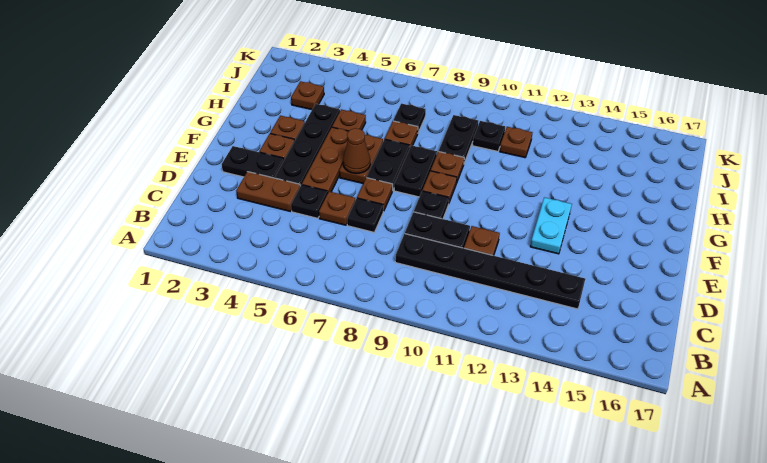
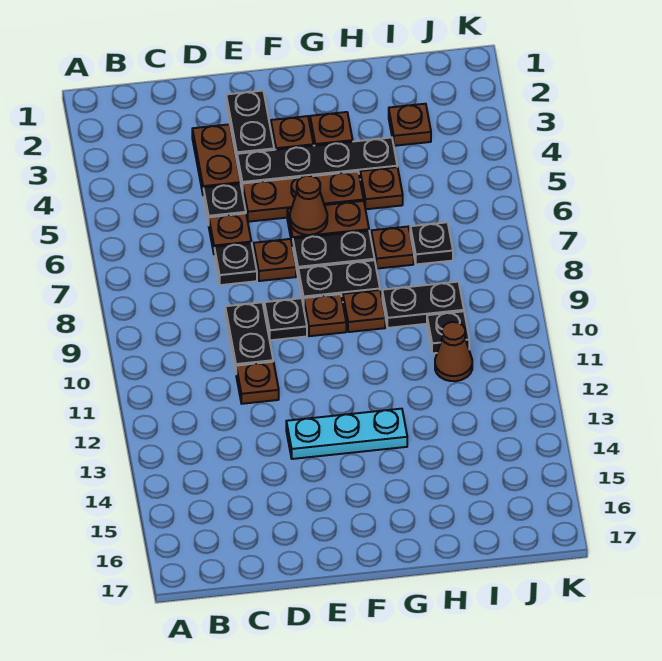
black plate C9:C14 level 1 -> none
cyan plate E13:F13 level 1 -> cyan plate E13:G13 level 1
brown plate I11 level 1 -> brown cone I11 level 1

